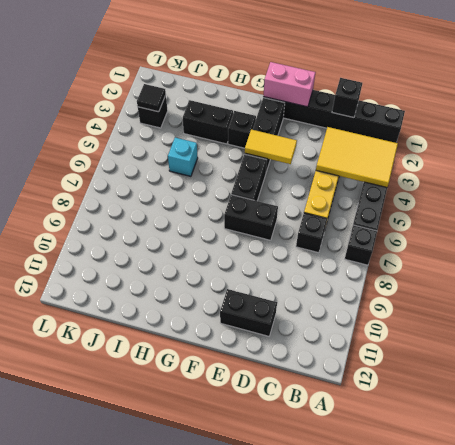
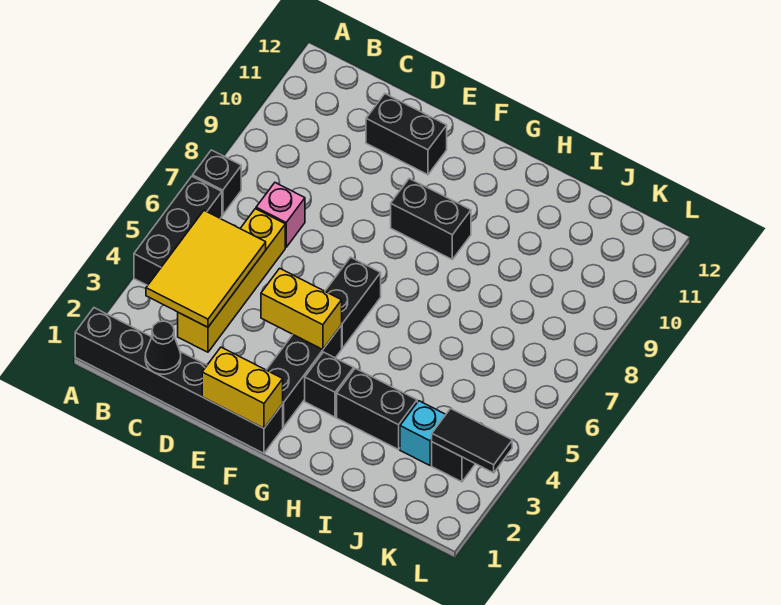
yellow tile A3:C4 level 2 -> yellow tile B3:C5 level 2
black brick C1 level 2 -> black cone C1 level 2
black brick C7 level 1 -> pink brick C7 level 1
pink brick E1:F1 level 2 -> yellow brick E1:F1 level 2
yellow tile E4:F4 level 2 -> yellow brick E4:F4 level 2
black brick E7:F7 level 1 -> black brick F9:G9 level 1
cyan brick I5 level 1 -> cyan brick J3 level 1
black tile K3 level 2 -> black tile K3:L3 level 2

